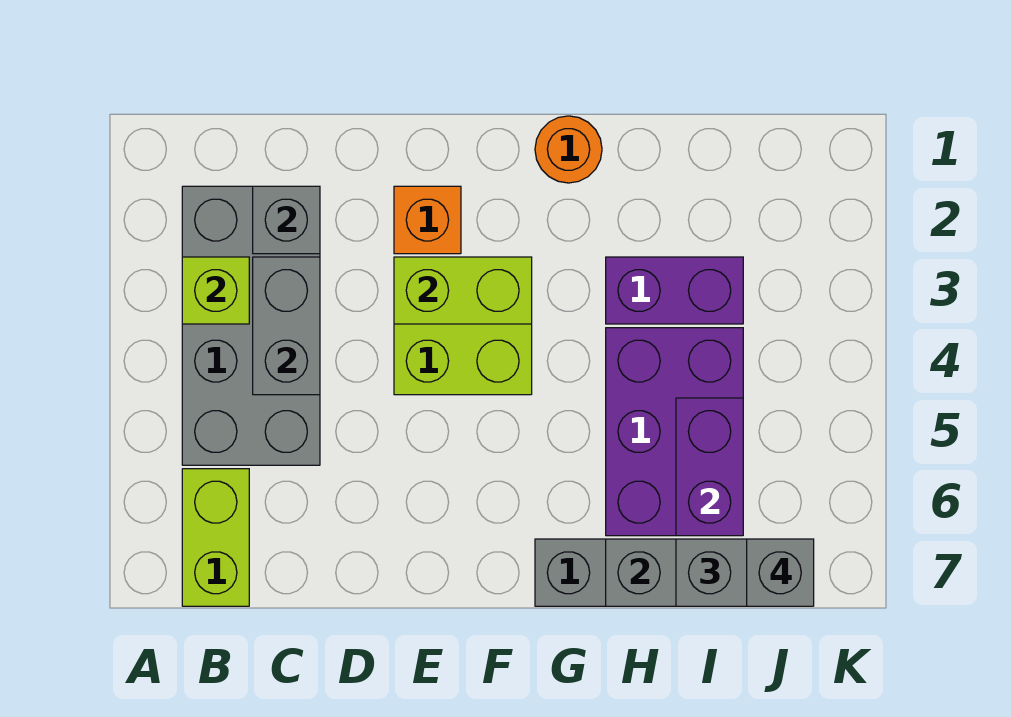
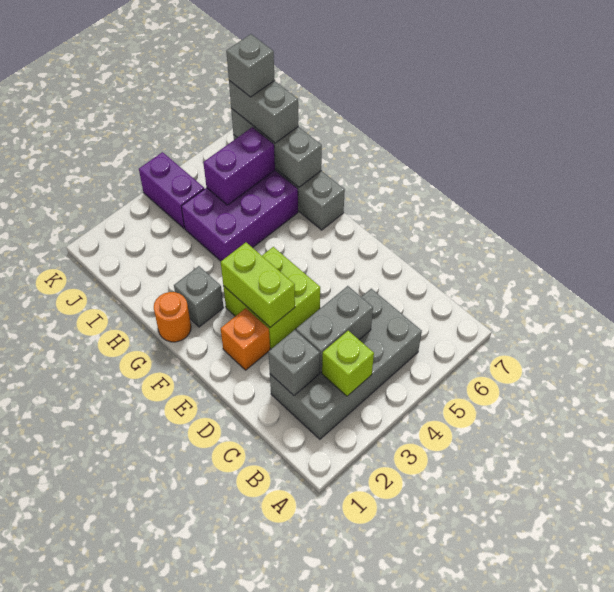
lime brick B6:B7 level 1 -> none
none -> grey brick G2 level 1
purple brick H3:I3 level 1 -> purple brick J4:K4 level 1

